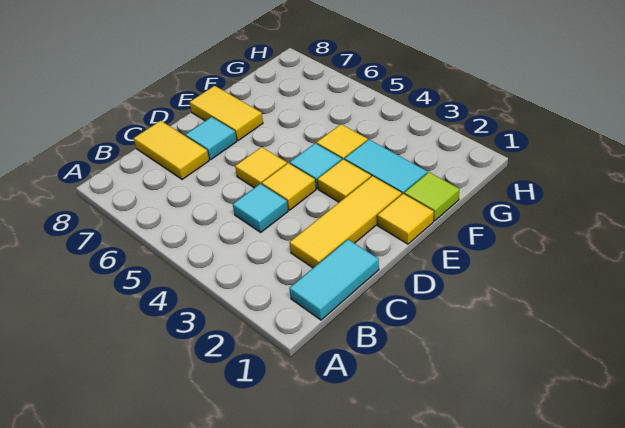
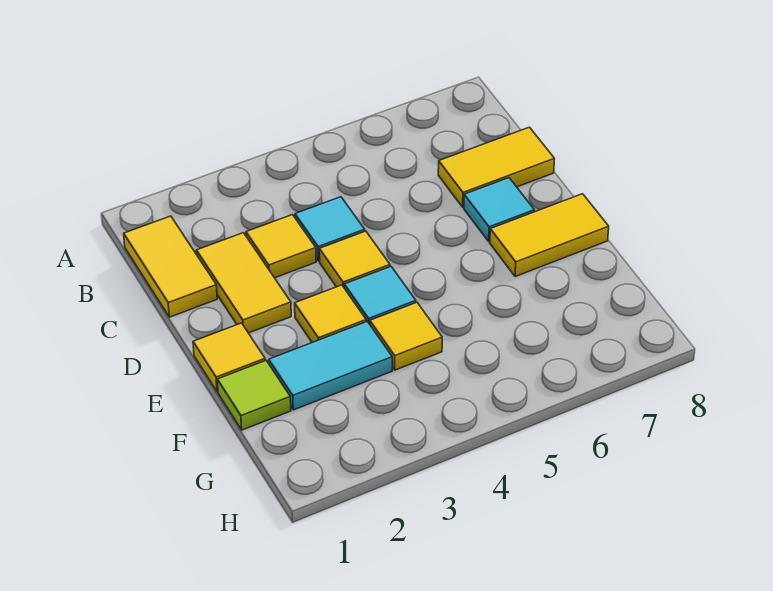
cyan tile B1:C1 level 1 -> yellow tile B1:C1 level 1
yellow tile C2:E2 level 1 -> yellow tile C2:D2 level 1
yellow tile D5 level 1 -> yellow tile C3 level 1

